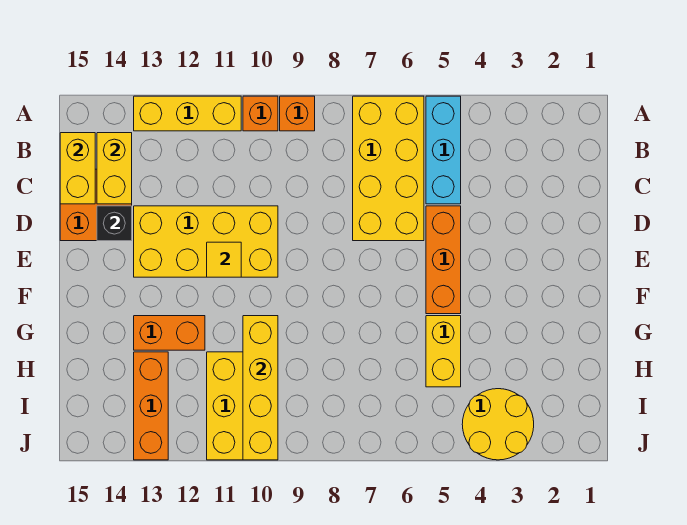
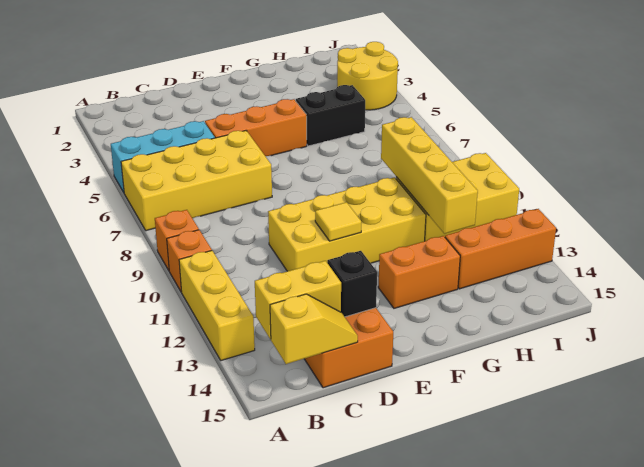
yellow brick B15:C15 level 2 -> yellow slope B15:C15 level 2 top B
yellow brick D10:E13 level 1 -> yellow brick D10:G11 level 1
yellow brick G5:H5 level 1 -> black brick G5:H5 level 1
yellow brick G10:J10 level 2 -> yellow brick H9:H12 level 2
orange brick G12:G13 level 1 -> orange brick F13:G13 level 1

